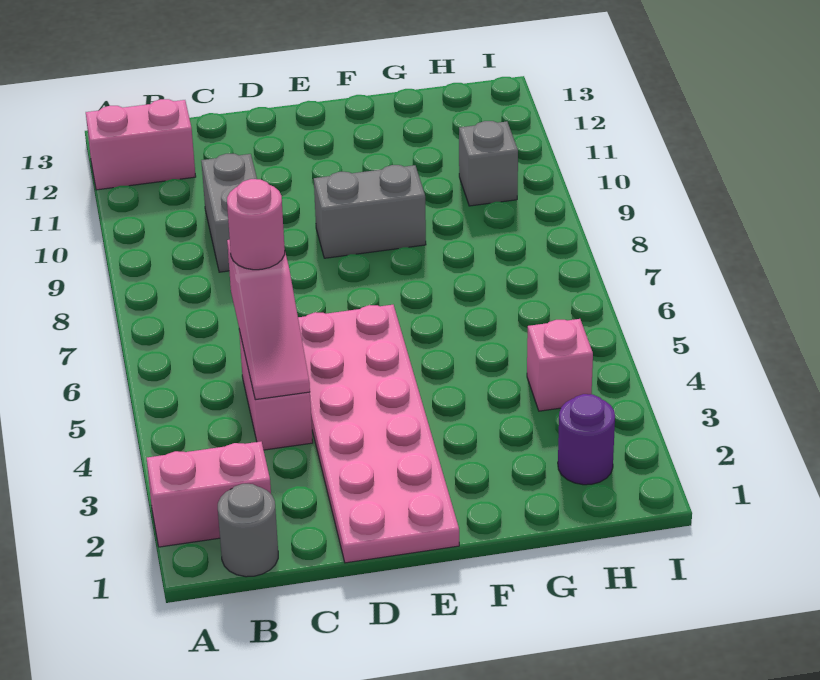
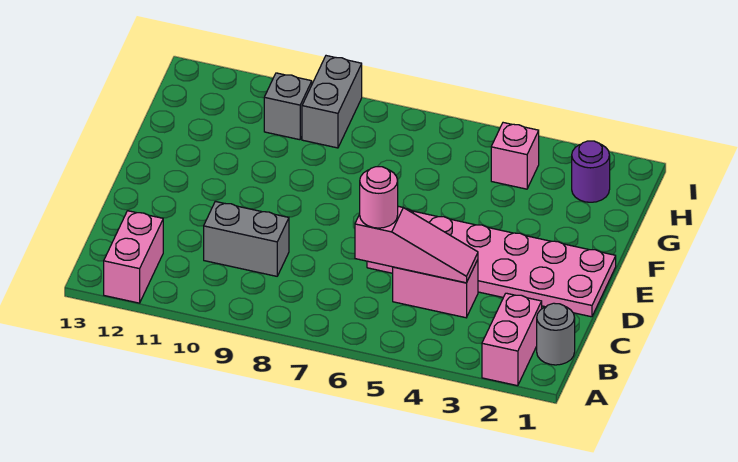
grey brick E9:F9 level 1 -> grey brick H9:I9 level 1

